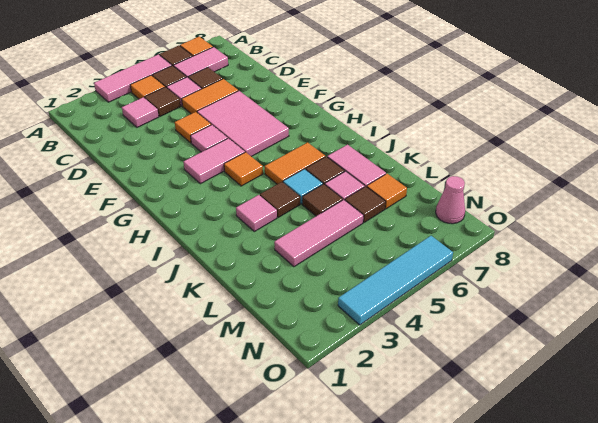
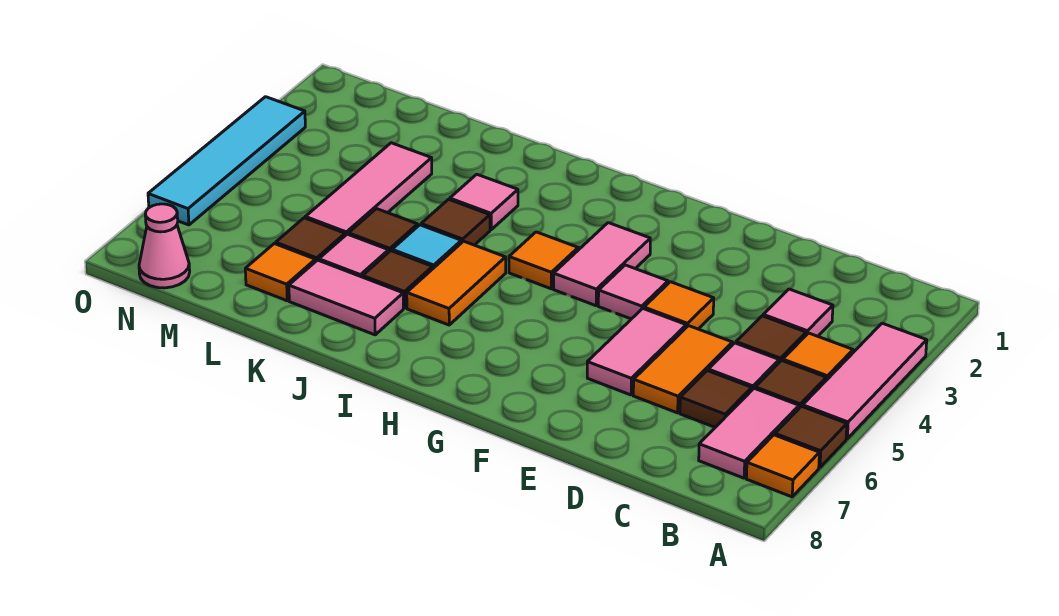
pink tile E5:G6 level 1 -> pink tile E5:E6 level 1

